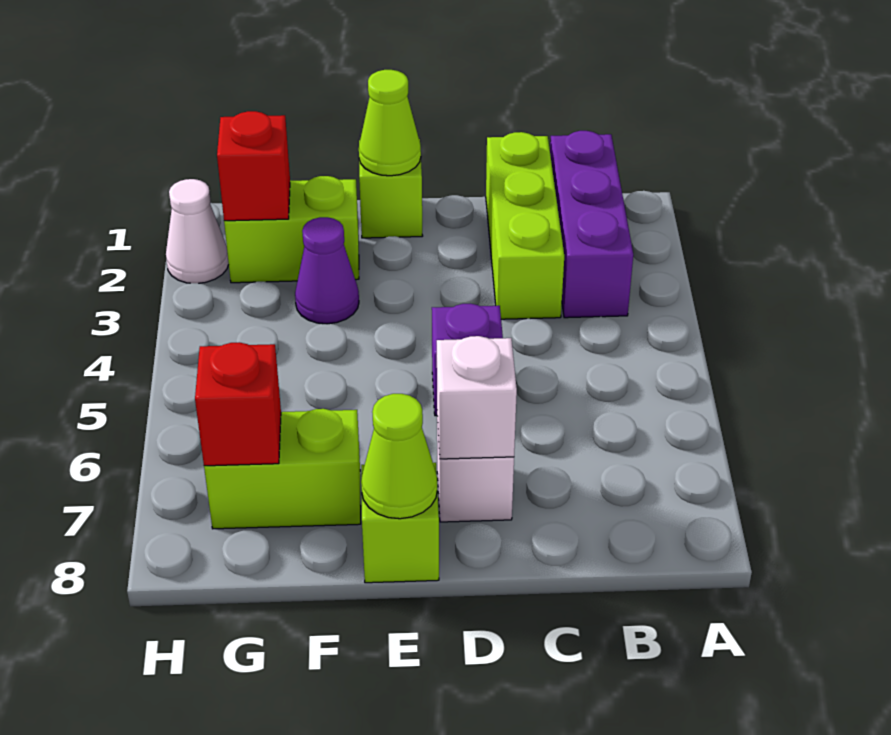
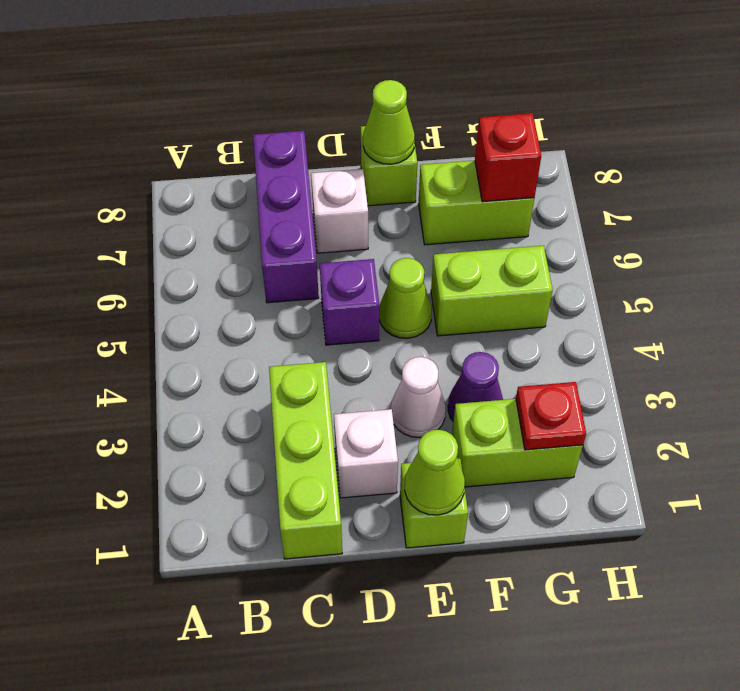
purple brick B1:B3 level 1 -> purple brick C6:C8 level 1
white brick D7 level 2 -> white brick D2 level 1
none -> lime cone E5 level 1
none -> lime brick F5:G5 level 1
red brick G2 level 2 -> red plate G2 level 2
white cone H2 level 1 -> white cone E3 level 1

